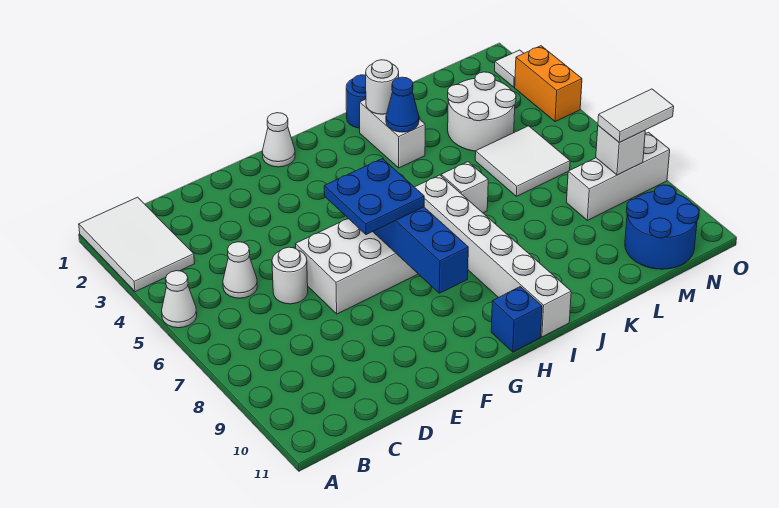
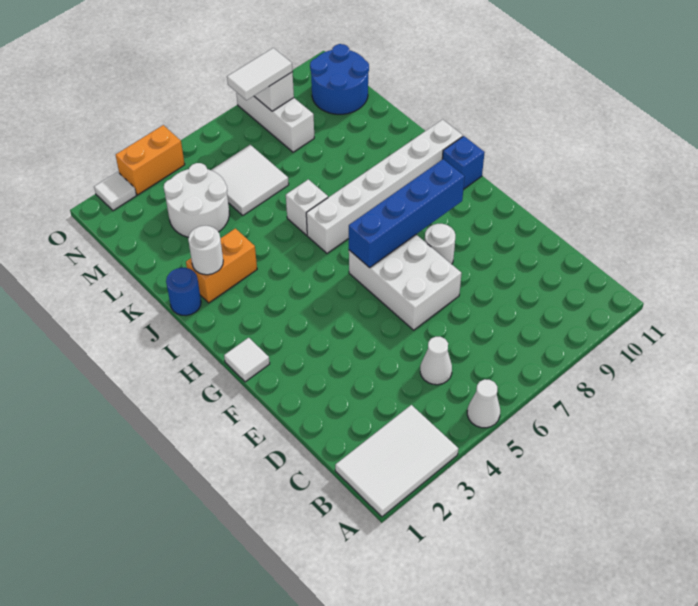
white round brick D6 level 1 -> white round brick F8 level 1
blue plate F6:G7 level 3 -> none
white cone G1 level 1 -> white tile G1 level 1
white brick J2:J3 level 1 -> orange brick J2:J3 level 1
blue cone J3 level 2 -> none
white tile N8:O8 level 3 -> white tile N7:N8 level 3

